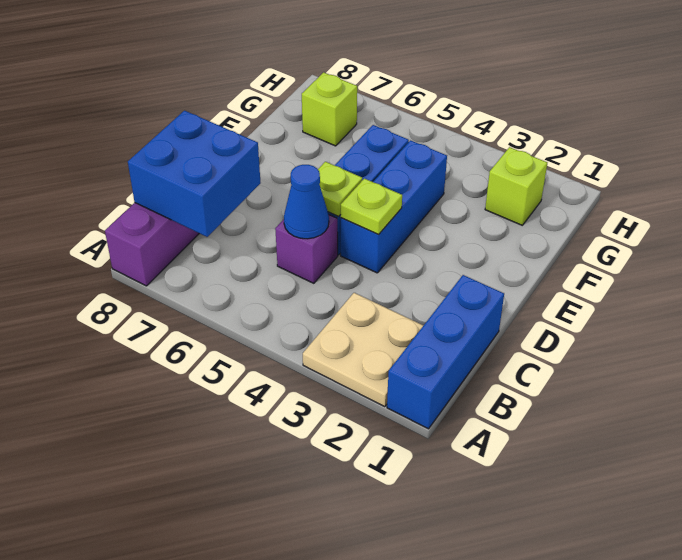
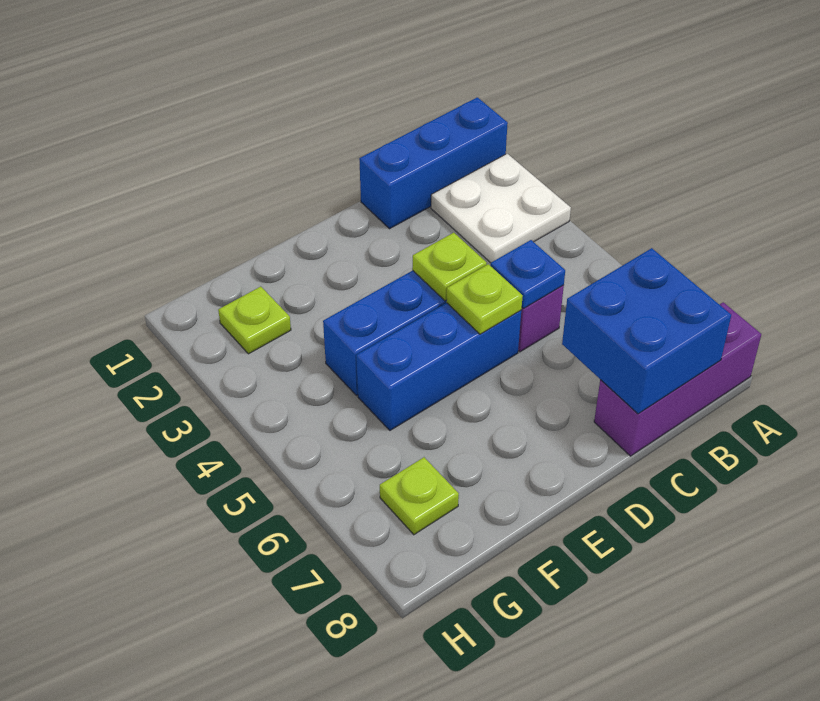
tan plate A2:B3 level 1 -> white plate A2:B3 level 1
blue cone C5 level 2 -> blue plate C5 level 2
lime brick G2 level 1 -> lime plate G2 level 1
lime brick G7 level 1 -> lime plate G7 level 1

